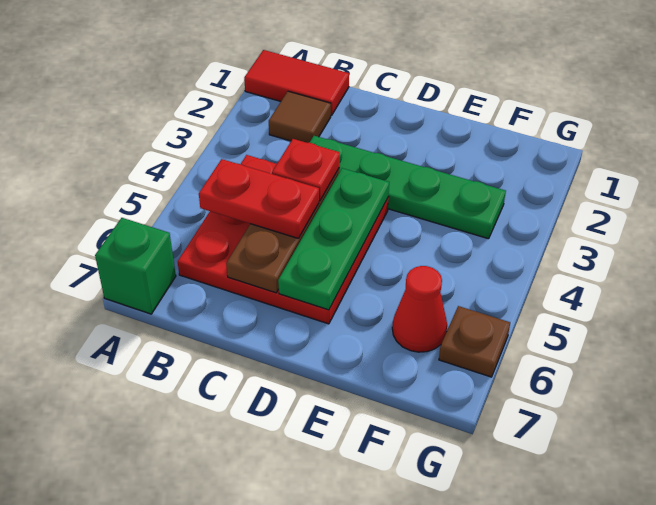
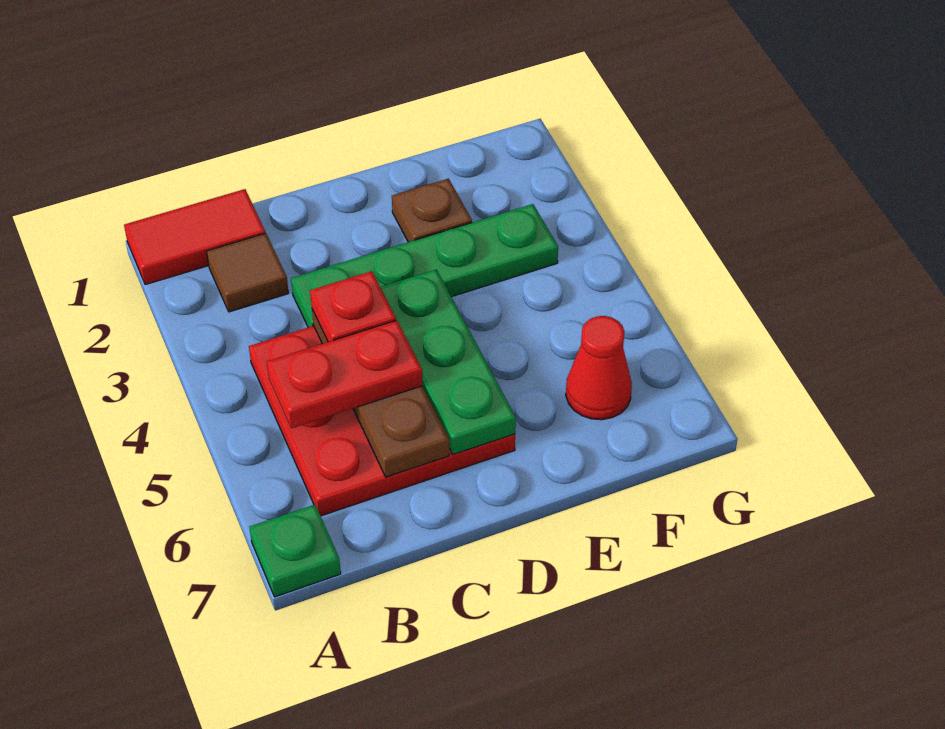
green brick A7 level 1 -> green plate A7 level 1
brown plate G6 level 1 -> brown plate E2 level 1

